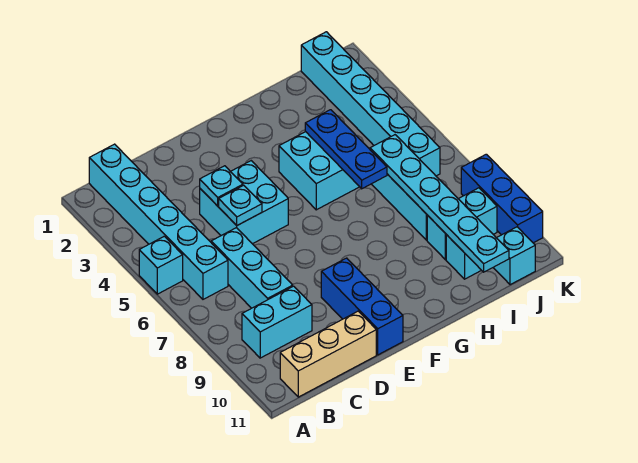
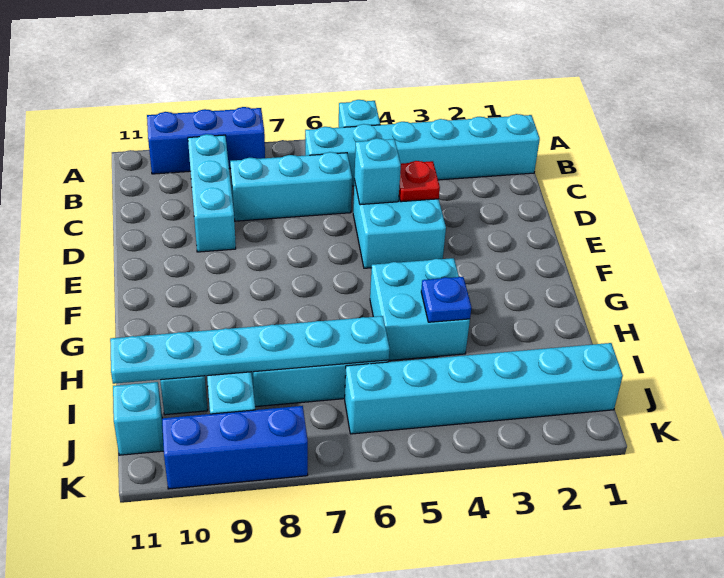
cyan brick B9:C9 level 1 -> cyan brick B9:D9 level 1
tan brick B11:D11 level 1 -> none
cyan plate D4 level 2 -> red plate D4 level 2
cyan plate D5 level 2 -> cyan brick D5 level 2
blue brick E9:E11 level 1 -> blue brick A8:A10 level 1
blue plate H4:H6 level 2 -> blue plate H4 level 2

